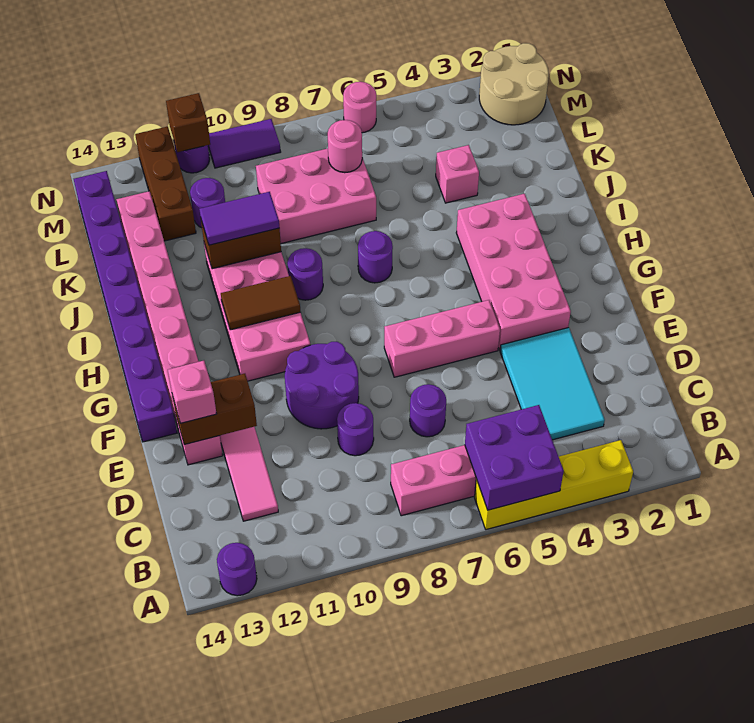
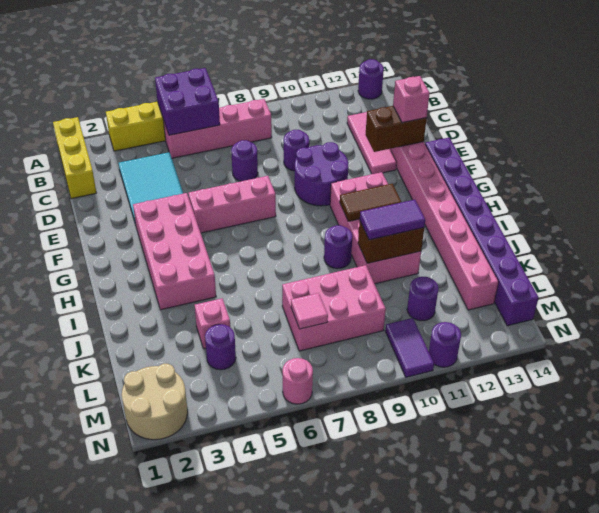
none -> yellow brick A1:C1 level 1
purple round brick I7 level 1 -> purple round brick L4 level 1
pink round brick L7 level 2 -> pink tile L7 level 2
brown brick L12:N12 level 1 -> none
purple tile N9:N10 level 1 -> purple tile M10:N10 level 1
brown brick N11 level 2 -> none

